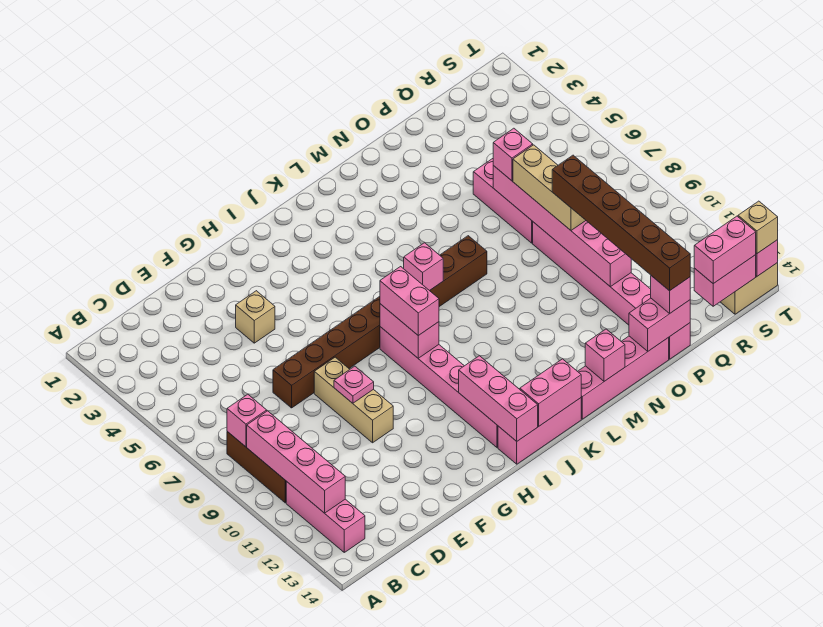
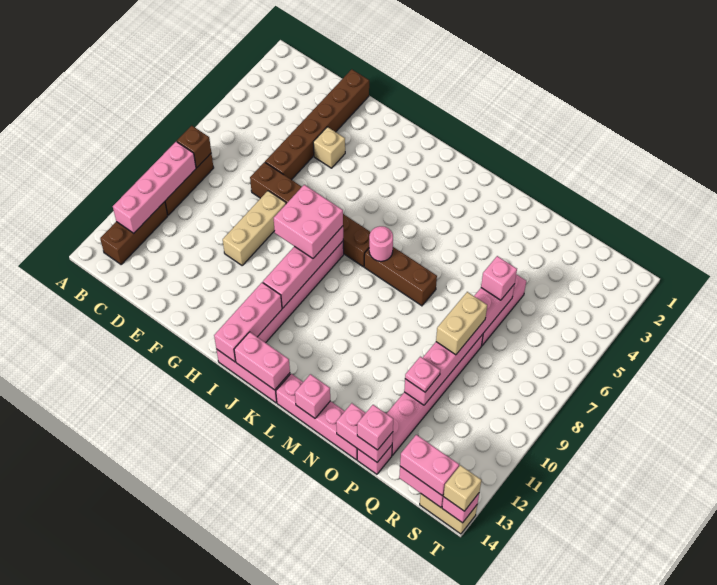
pink brick B8 level 2 -> brown brick B8 level 2
pink brick B11:B13 level 1 -> brown brick B11:B13 level 1
pink plate F9 level 2 -> pink plate P11 level 3
pink brick I8:I9 level 2 -> pink brick I8:I11 level 2
pink brick I8:I9 level 3 -> pink brick H8:I9 level 3
pink brick K7 level 2 -> pink round brick K7 level 2
tan brick P7:P9 level 3 -> tan brick P8:P9 level 3
brown brick P9:P14 level 4 -> brown brick E1:E6 level 1

